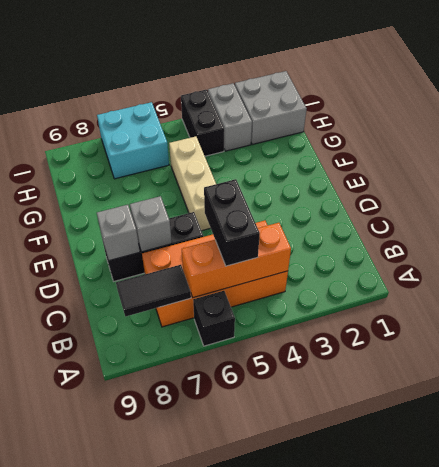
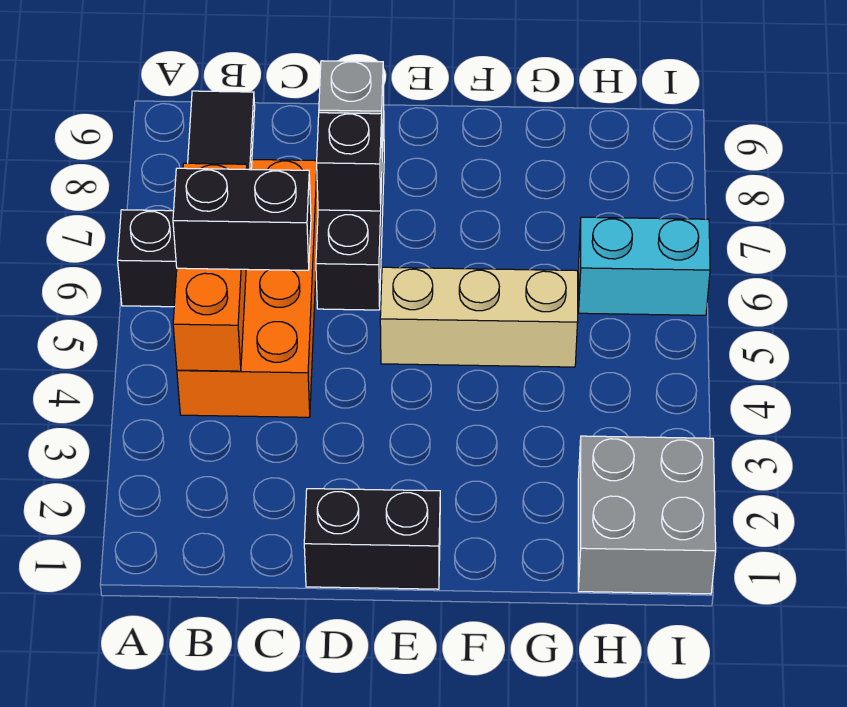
grey brick D7 level 2 -> black brick D7 level 2
grey brick H3:I3 level 1 -> none
black brick H4:I4 level 1 -> black brick D1:E1 level 1
cyan brick H6:I7 level 1 -> cyan brick H6:I6 level 1

